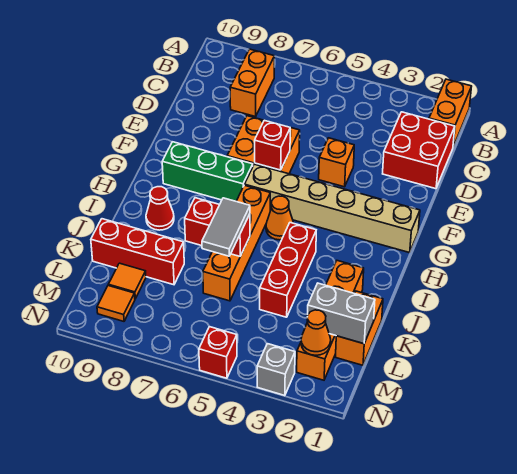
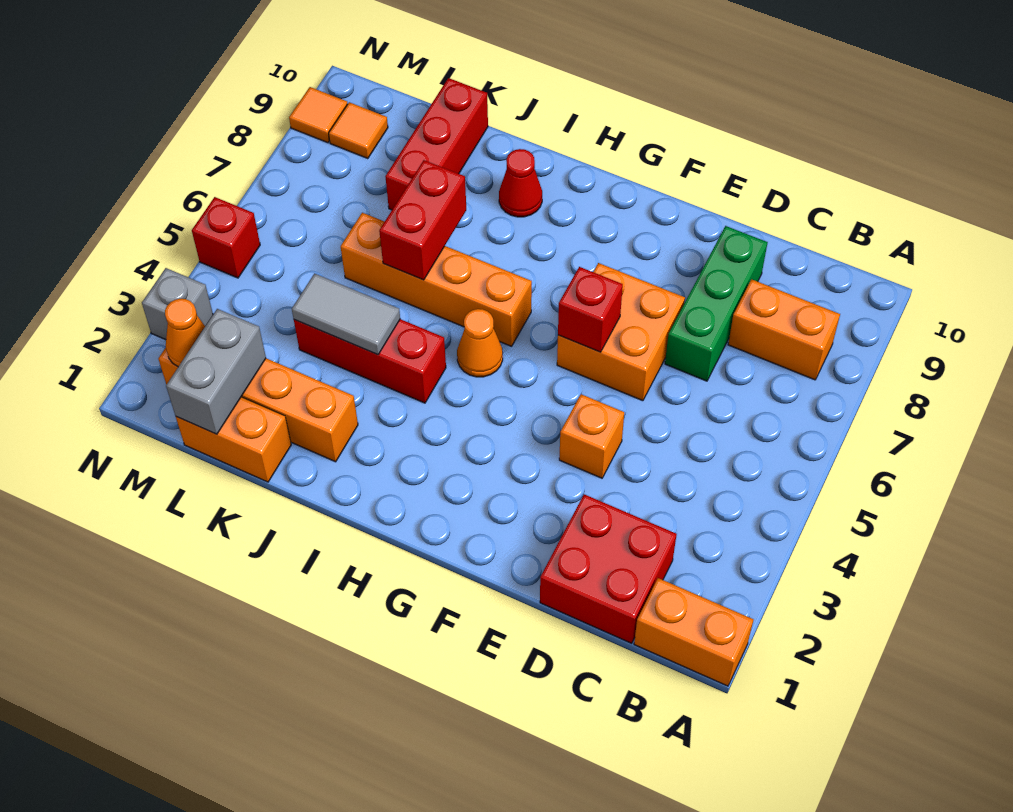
tan brick G1:G6 level 1 -> none
green brick G7:G9 level 1 -> green brick D7:D9 level 1
grey tile J6:K6 level 3 -> grey tile J4:K4 level 2
orange tile L9 level 1 -> orange tile N9 level 1

